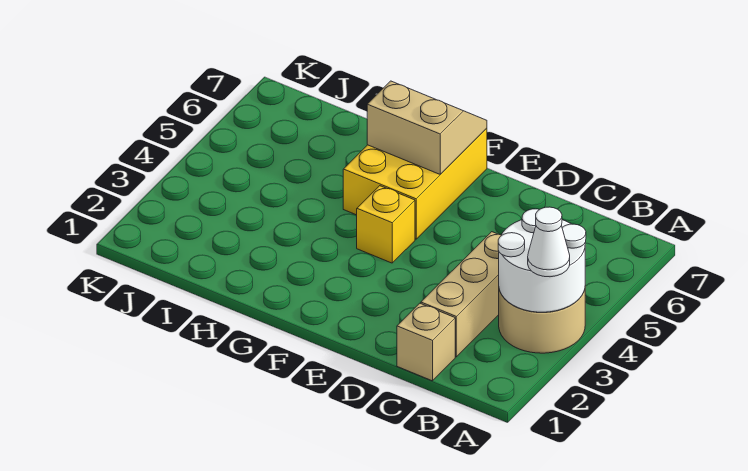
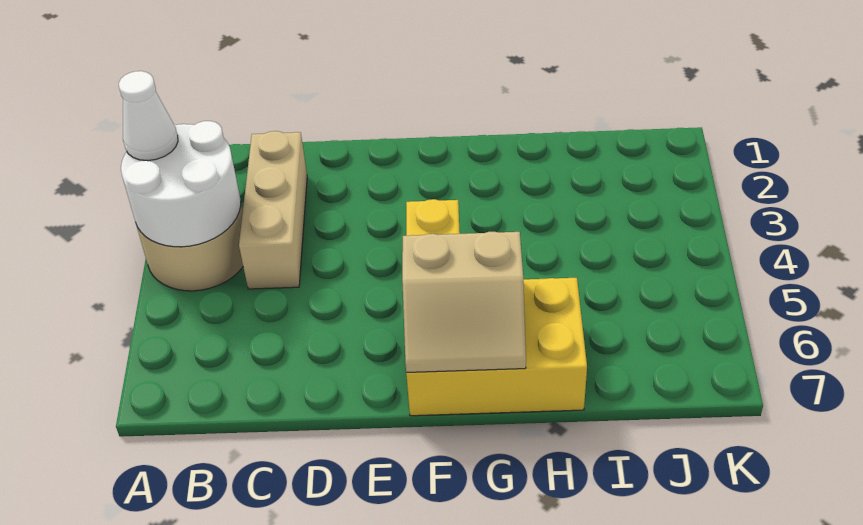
tan brick C1 level 1 -> none
yellow brick F5:G7 level 1 -> yellow brick F6:H7 level 1

